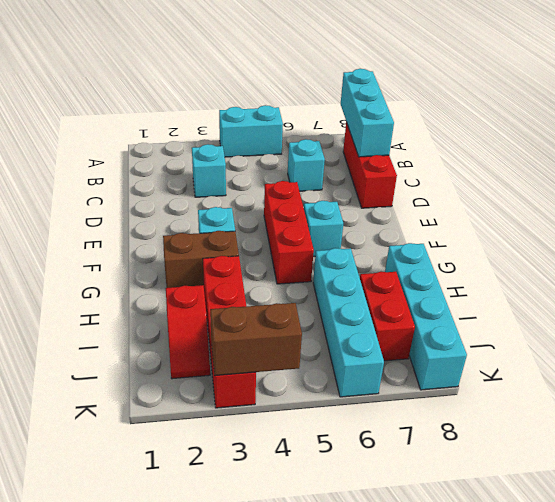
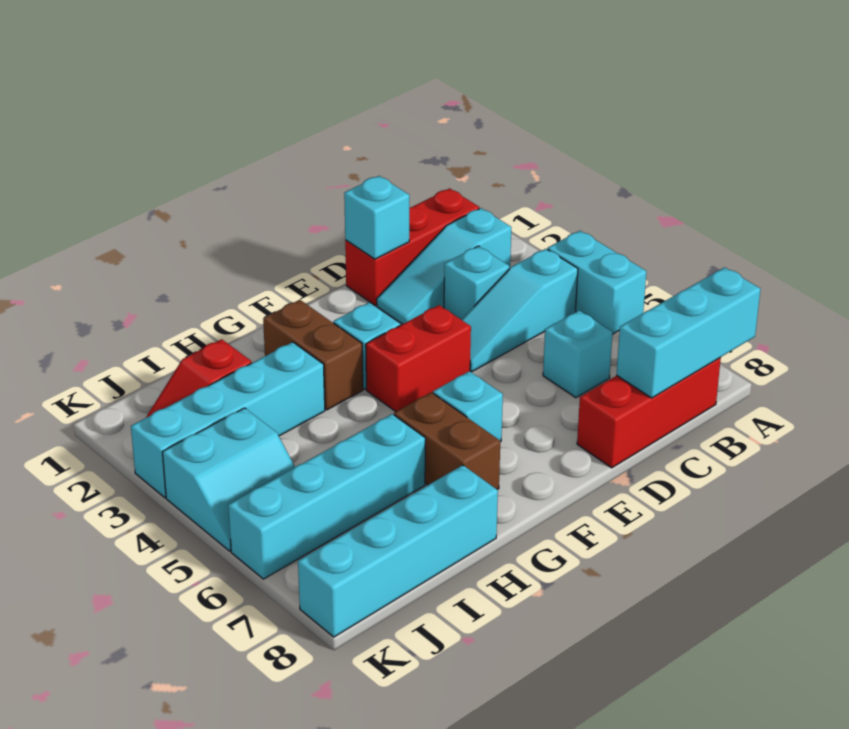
none -> cyan slope B2:D2 level 1 top B
none -> cyan slope B4:D4 level 1 top B
none -> cyan brick D1 level 2
red brick E5:G5 level 1 -> red brick B1:D1 level 1
red brick H3:K3 level 1 -> cyan brick H3:K3 level 1
red brick I7:J7 level 1 -> red brick E4:F4 level 1
none -> cyan slope J4:K5 level 1 top 4
brown brick K3:K4 level 2 -> brown brick G6:G7 level 1

